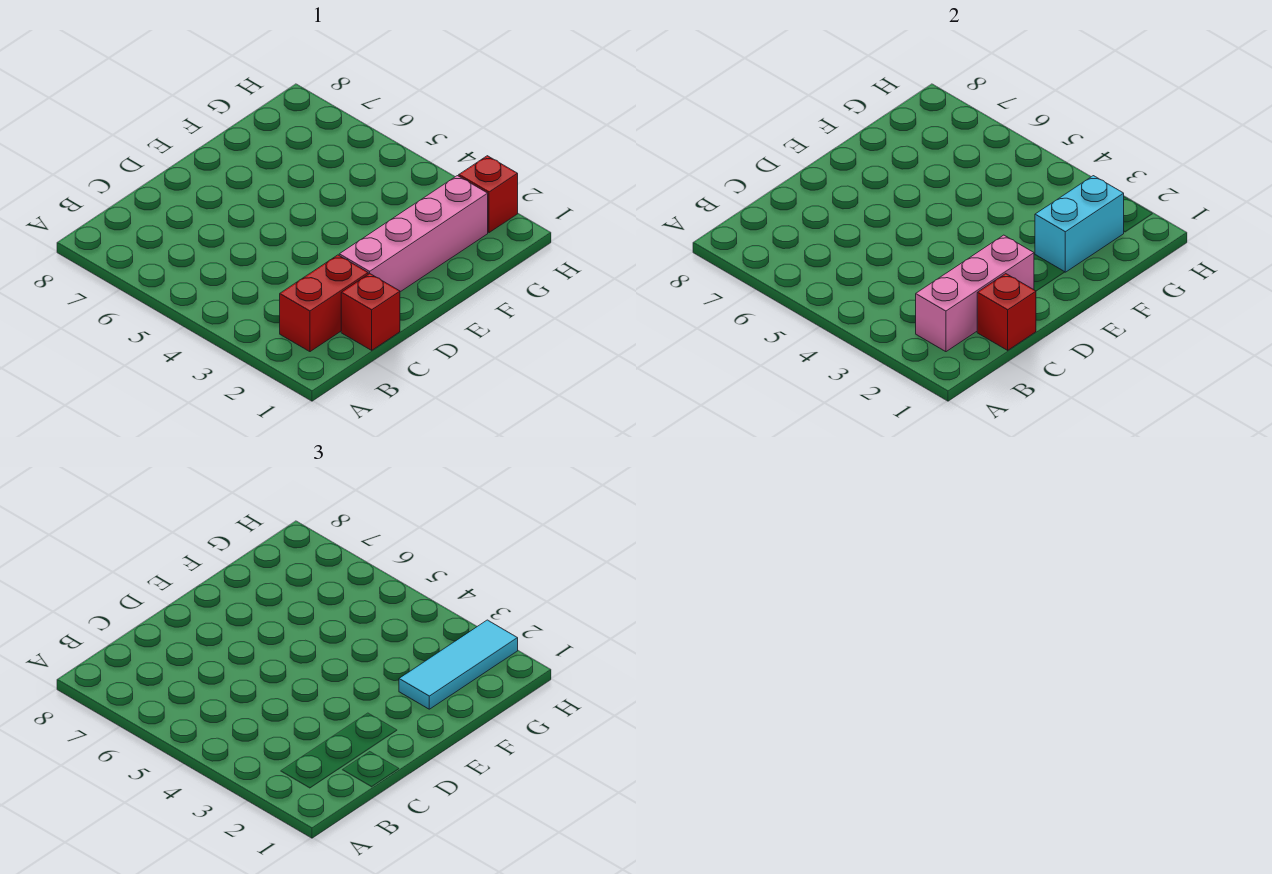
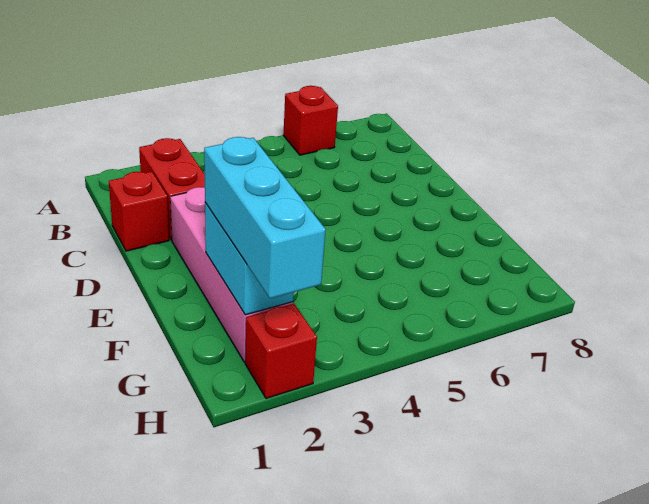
pink brick B2:D2 level 2 -> none
red brick C1 level 2 -> red brick A6 level 1
cyan tile F2:H2 level 3 -> cyan brick F2:H2 level 3

